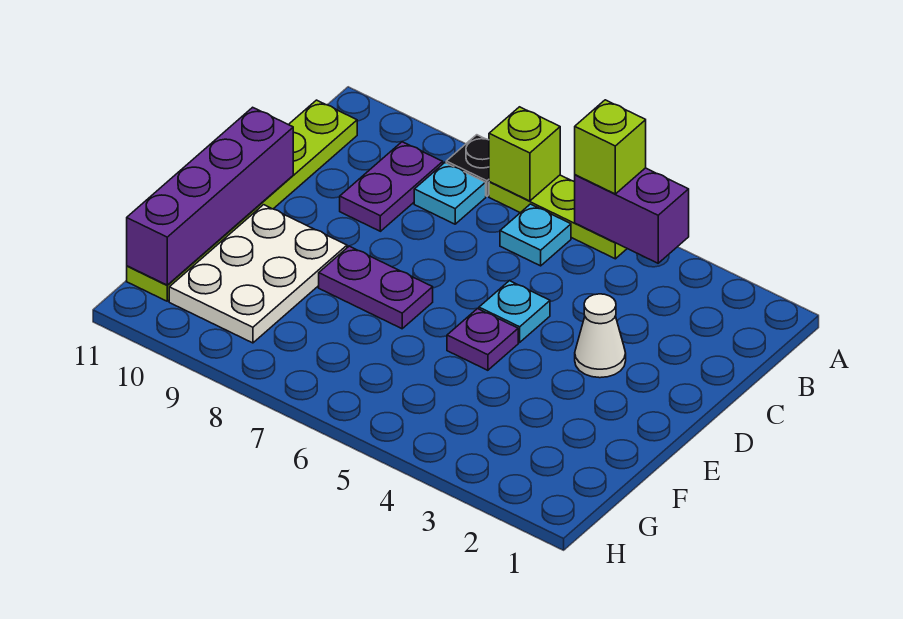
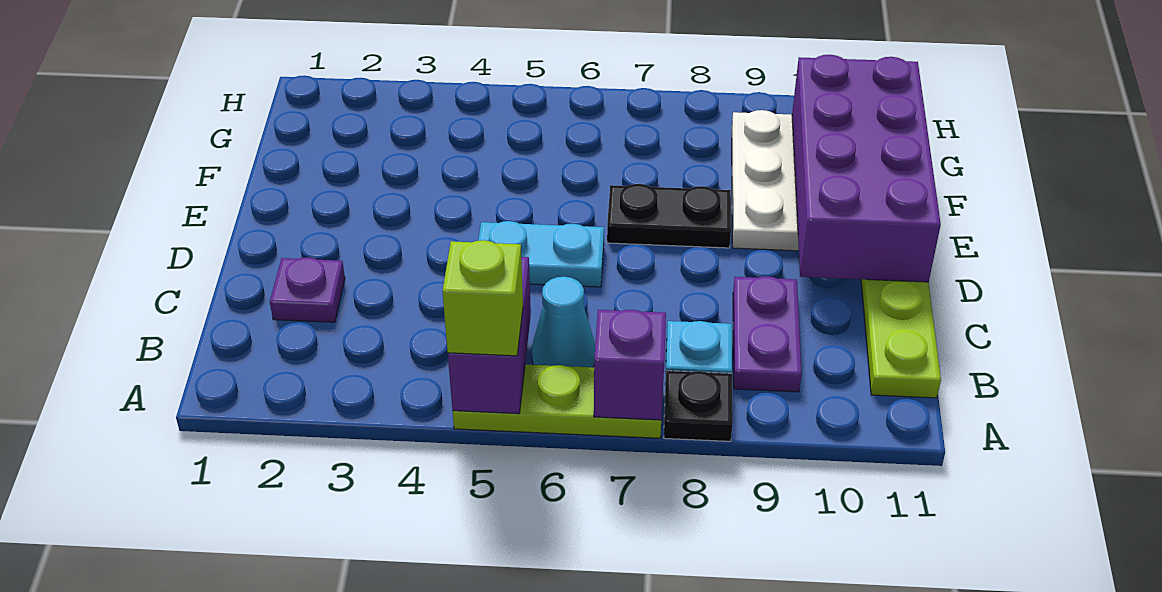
purple brick A4:A5 level 2 -> purple brick A5:B5 level 2
lime brick A7 level 2 -> purple brick A7 level 2
cyan plate B6 level 1 -> cyan cone B6 level 1
white cone D3 level 1 -> none
cyan plate D5 level 1 -> cyan plate D5:D6 level 1
purple brick D11:G11 level 2 -> purple brick D10:G11 level 2
purple plate E5 level 1 -> purple plate C2 level 1
purple plate E7:E8 level 1 -> black plate E7:E8 level 1

